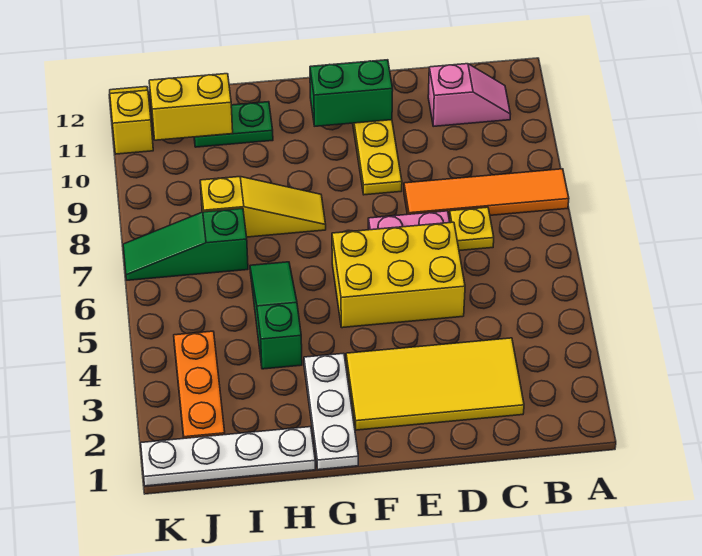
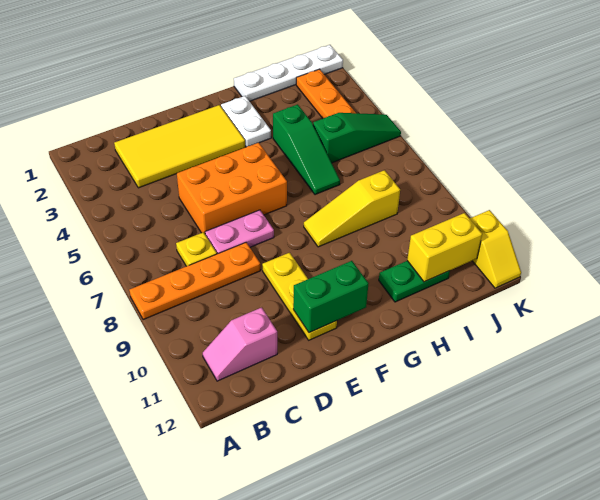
orange tile A8:D8 level 1 -> orange plate A8:D8 level 1
yellow brick D5:F6 level 1 -> orange brick D5:F6 level 1
white plate G1:G3 level 1 -> white plate G2:G3 level 1
green slope I7:K7 level 1 top I -> green slope I5:K5 level 1 top I

